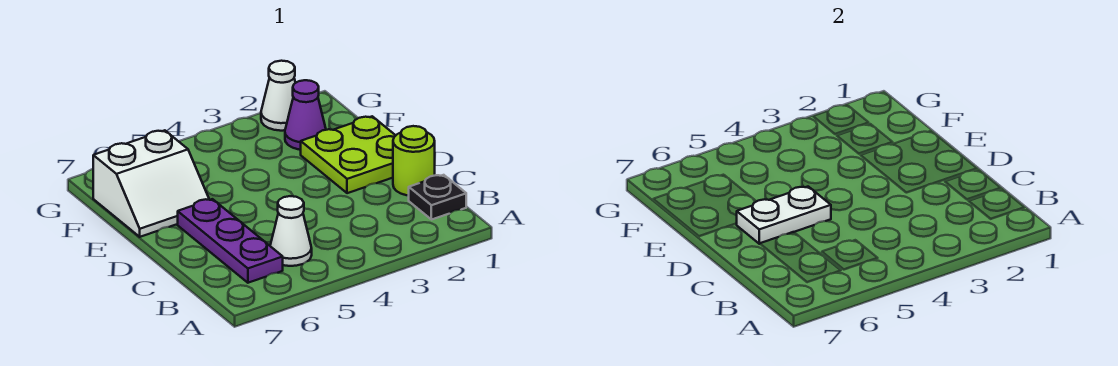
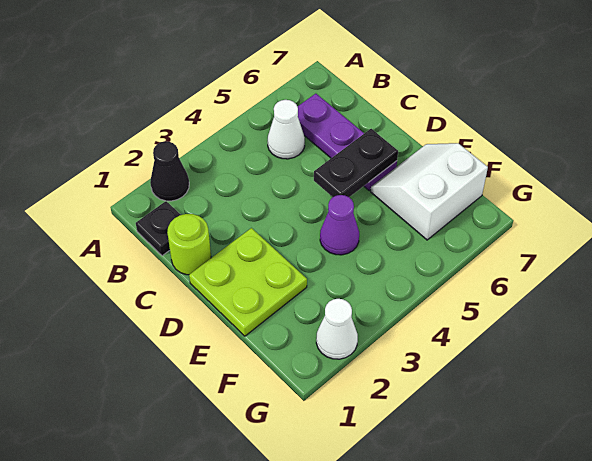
none -> black cone A2 level 1
white plate D5:D6 level 2 -> black plate D5:D6 level 2
purple cone F2 level 1 -> purple cone E4 level 1

